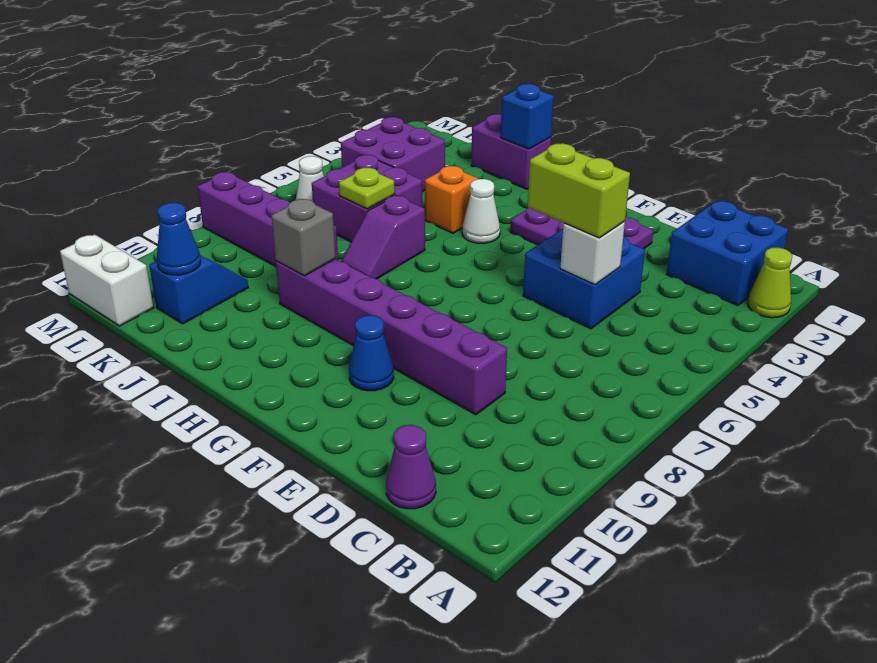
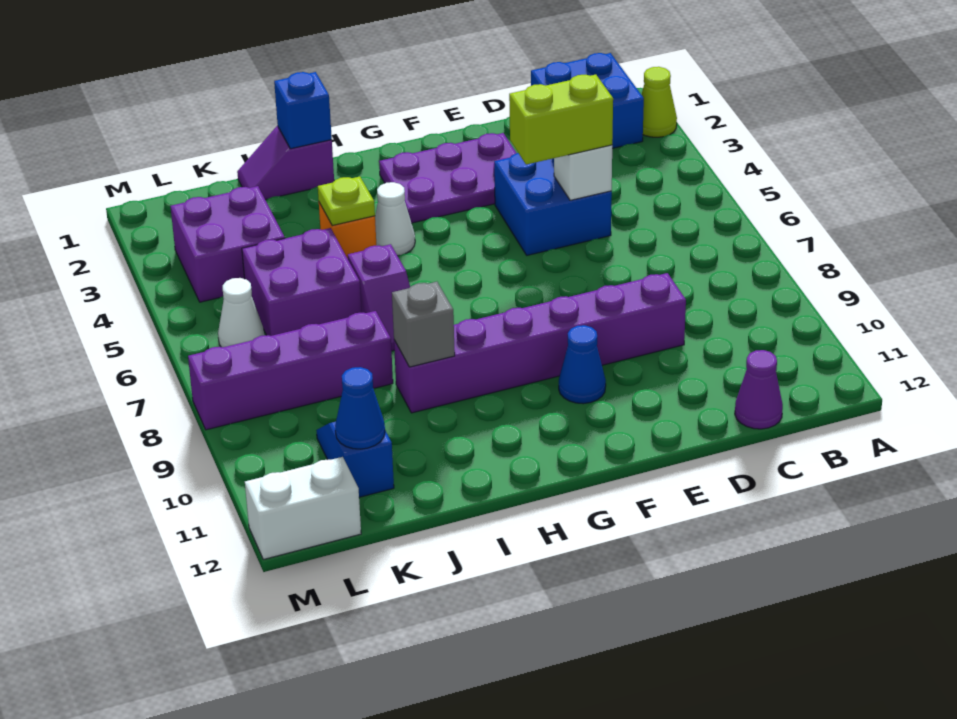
purple brick I1:J1 level 1 -> purple slope I1:J1 level 1 top I
lime plate J6 level 2 -> lime plate I4 level 2

